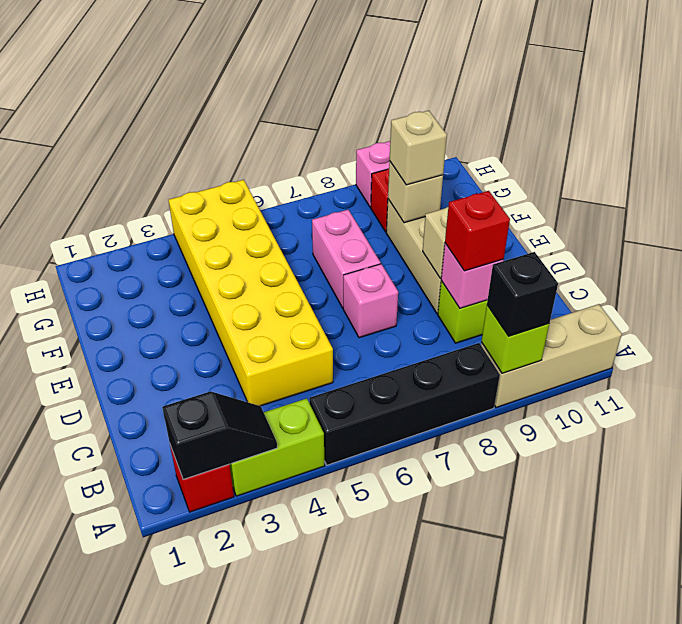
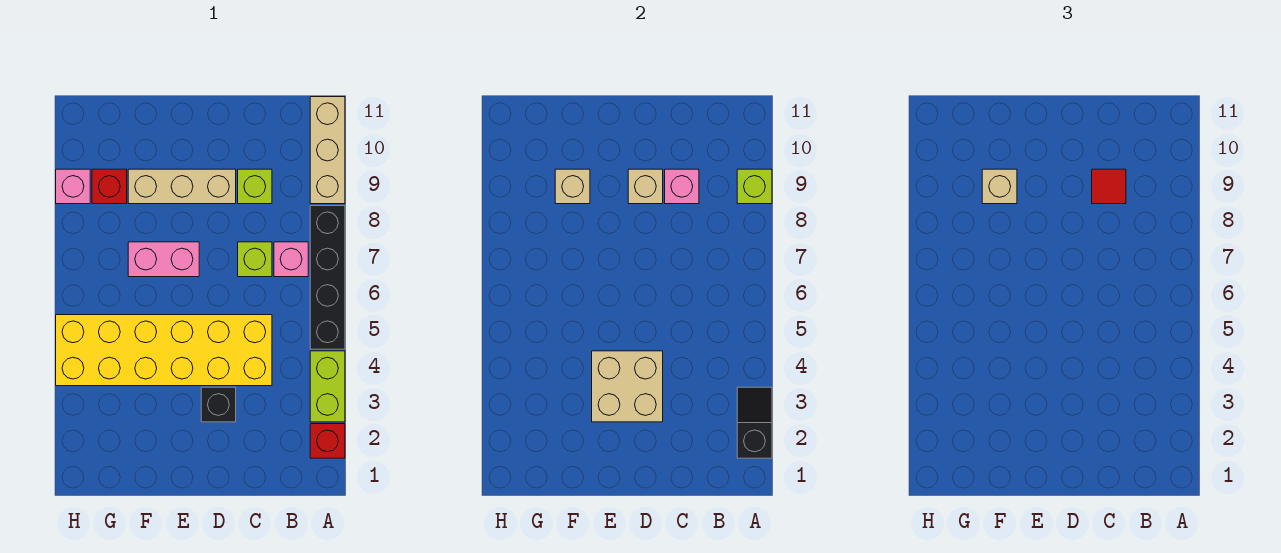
black brick A9 level 3 -> black brick D3 level 1
none -> lime brick C7 level 1
red brick C9 level 3 -> red tile C9 level 3
none -> tan brick D3:E4 level 2
pink brick D7 level 1 -> pink brick B7 level 1

